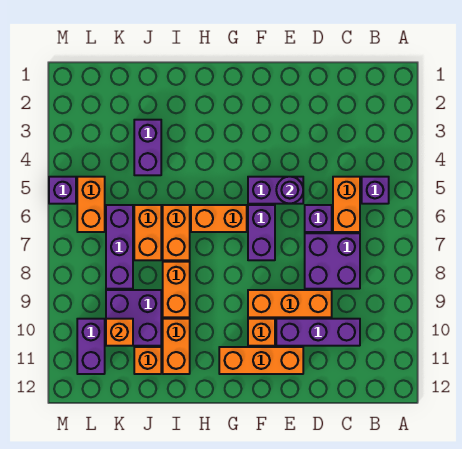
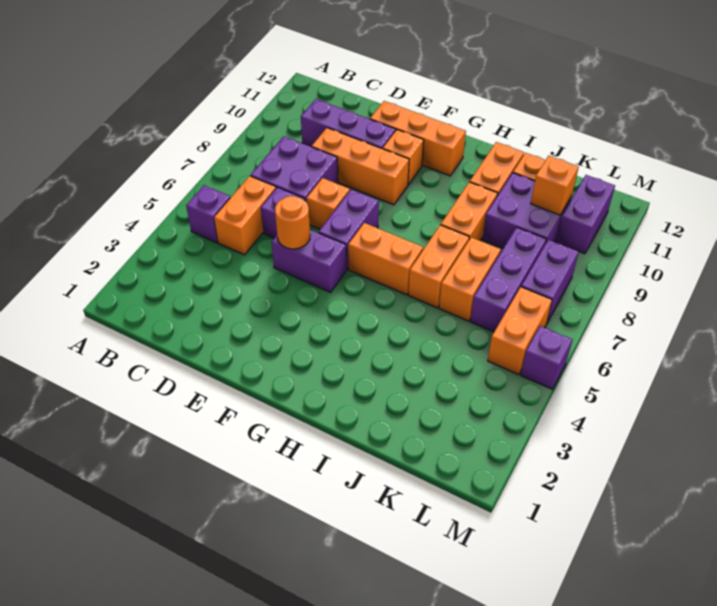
purple round brick E5 level 2 -> orange round brick E5 level 2
none -> orange brick E7 level 1
purple brick J3:J4 level 1 -> purple brick L7:L8 level 1

